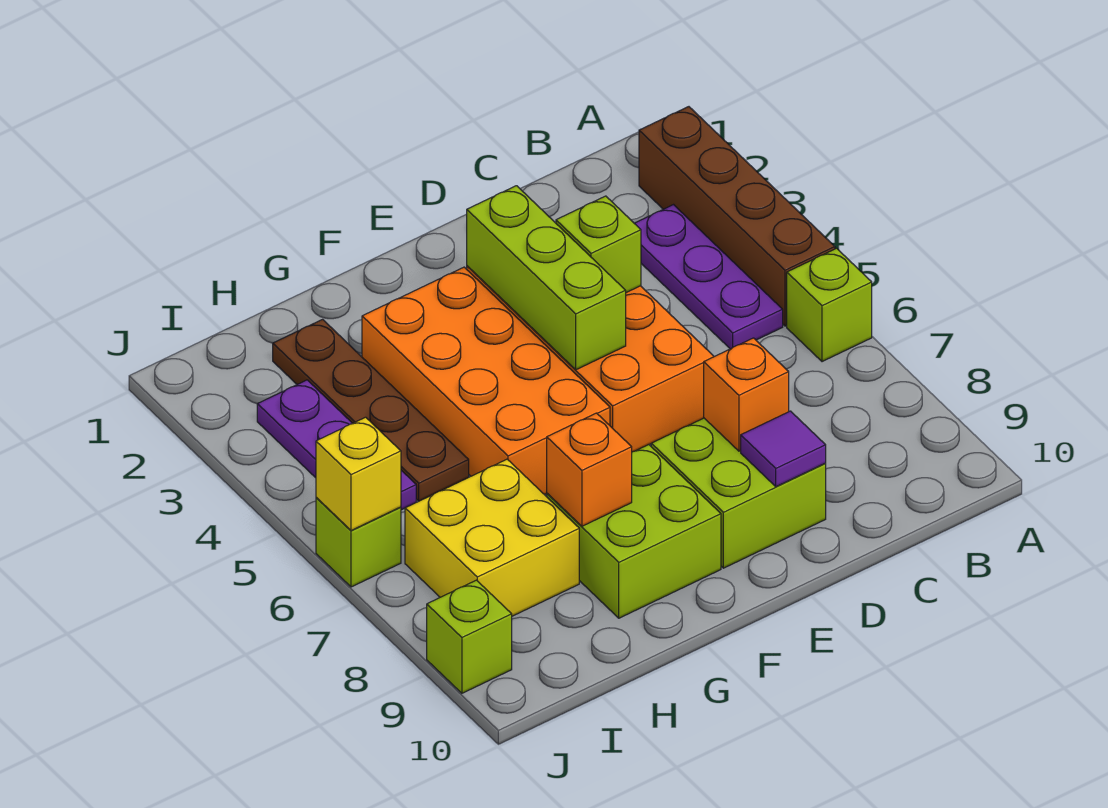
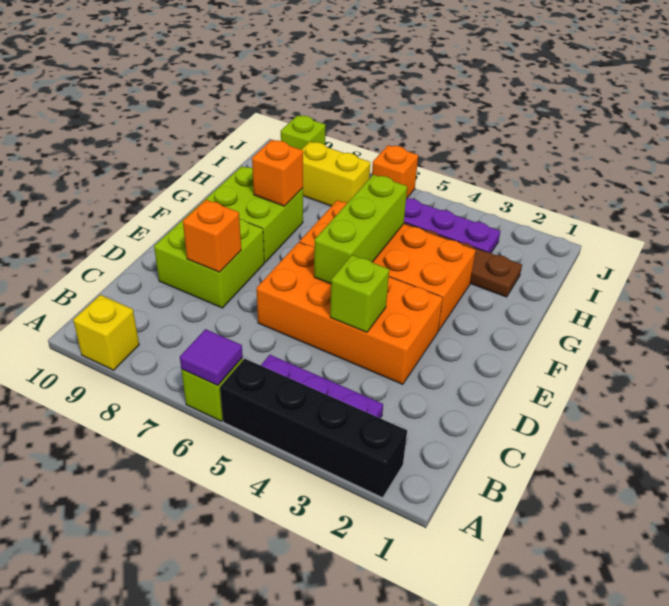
brown brick A2:A5 level 1 -> black brick A2:A5 level 1
purple tile D9 level 2 -> purple tile A6 level 2
lime brick E3:E5 level 2 -> lime brick E5:G5 level 2
yellow brick H7:I8 level 1 -> yellow brick I7:I8 level 1
lime brick J6 level 1 -> orange brick J6 level 1
yellow brick J6 level 2 -> yellow brick A9 level 1

